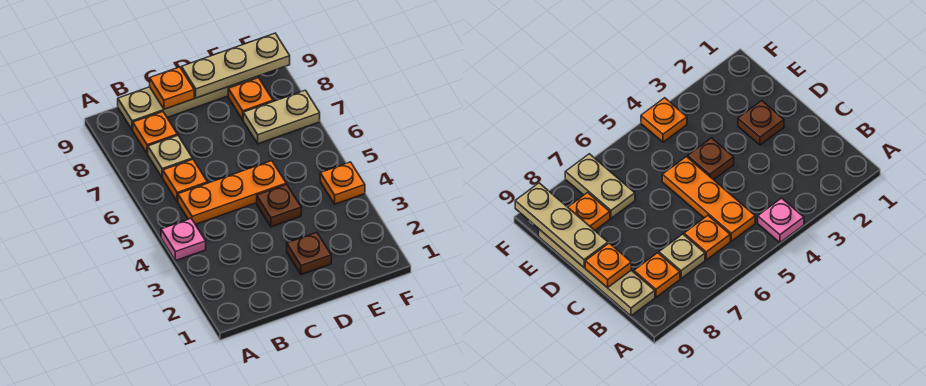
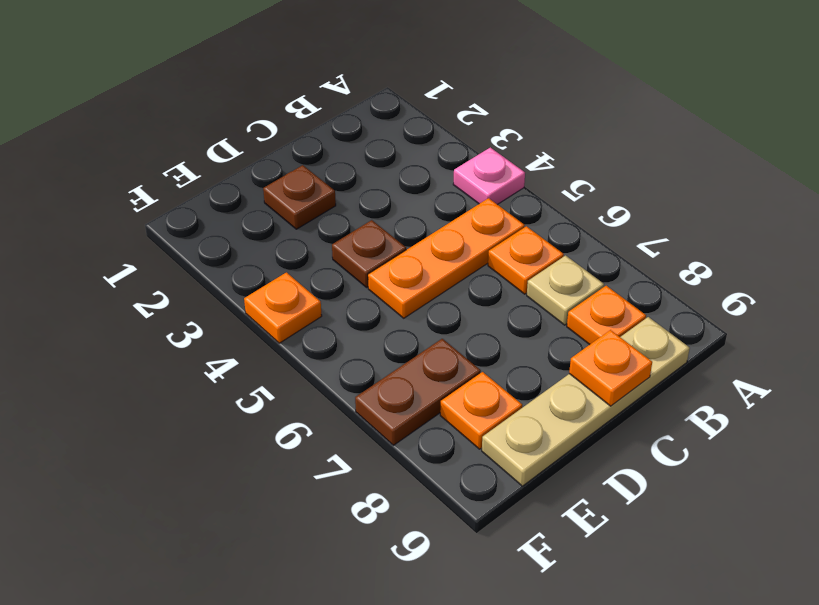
tan plate D9:F9 level 2 -> none
tan plate E7:F7 level 1 -> brown plate E7:F7 level 1

